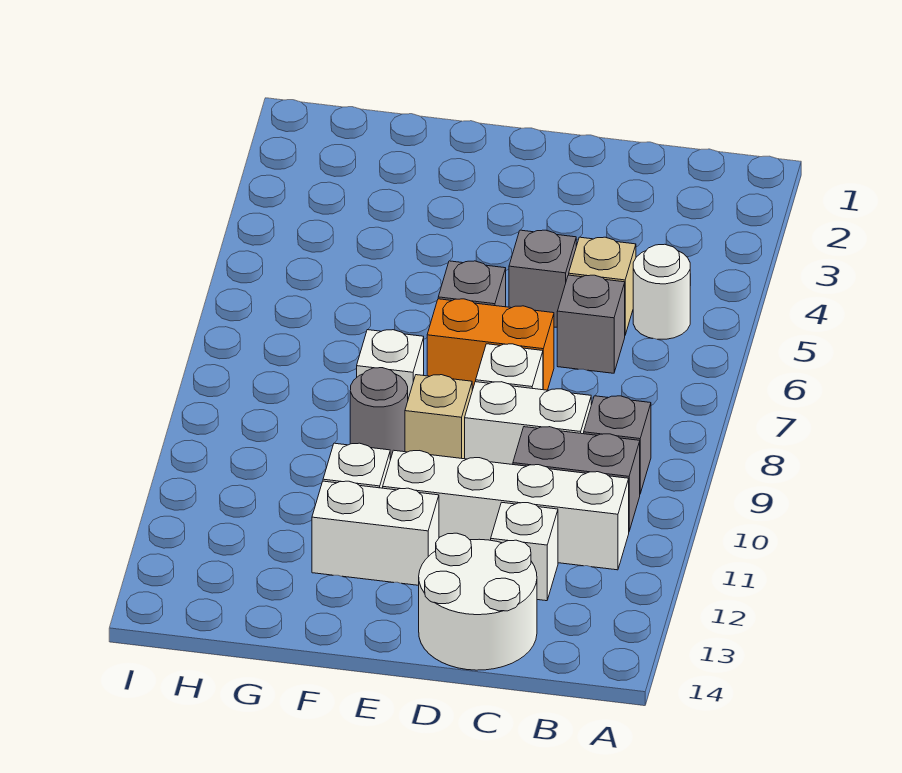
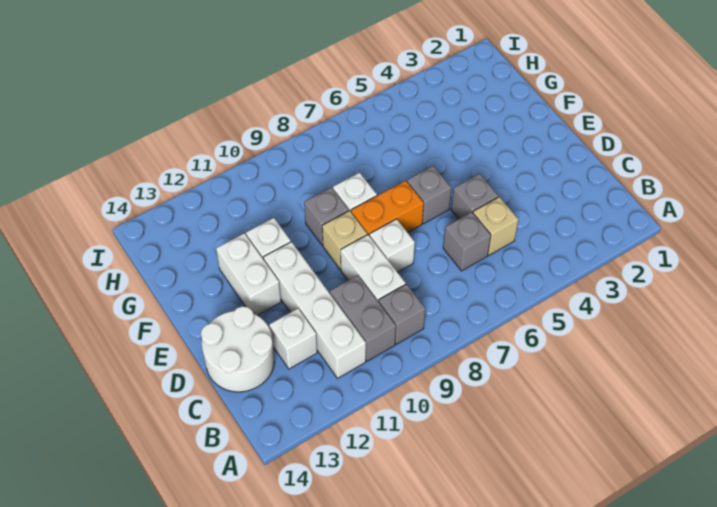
white round brick B5 level 1 -> none
orange brick D7:E7 level 1 -> orange brick E7:E8 level 1
grey round brick F9 level 1 -> grey brick F9 level 1

